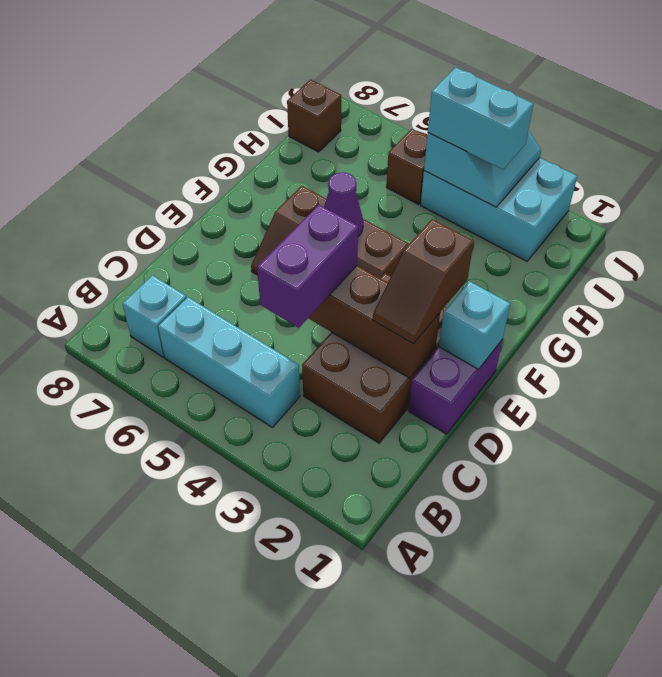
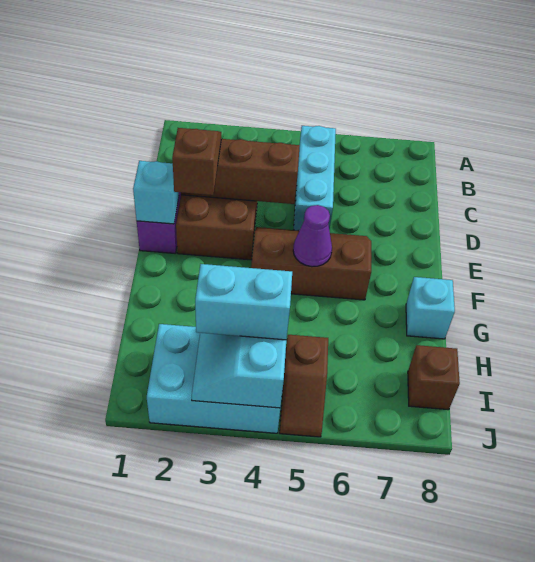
cyan brick B4:B6 level 1 -> cyan brick B5:D5 level 1
cyan brick B7 level 1 -> cyan brick G8 level 1
purple brick C4:D4 level 3 -> none

